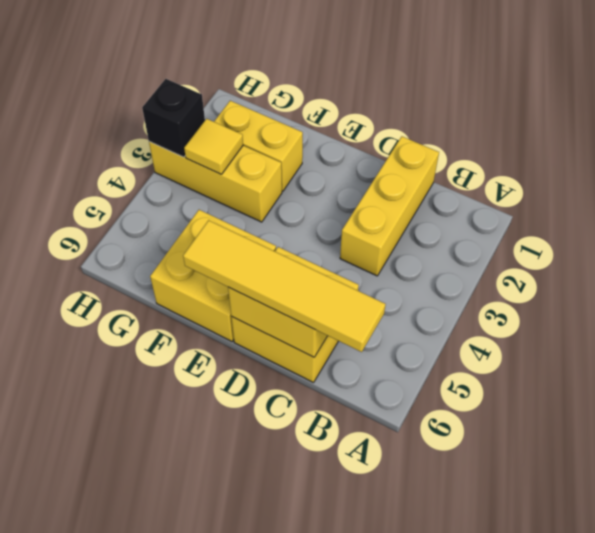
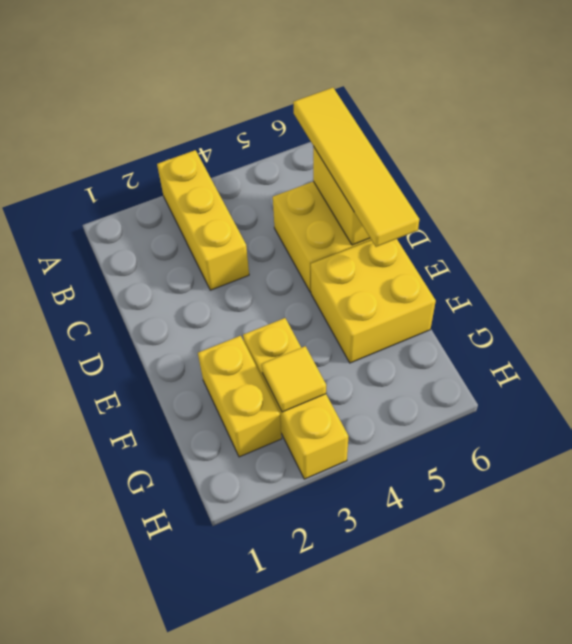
yellow brick C1:C3 level 1 -> yellow brick A3:C3 level 1
black brick H3 level 2 -> none

